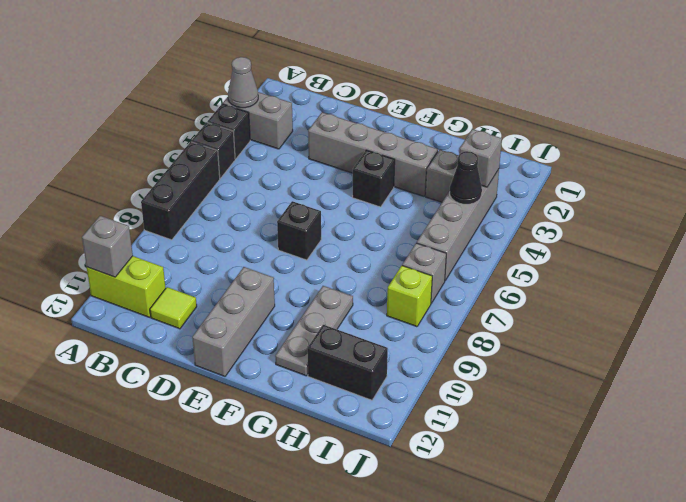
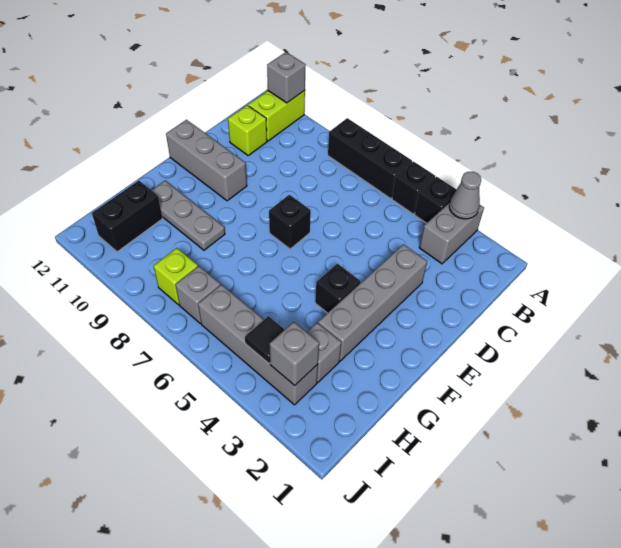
lime tile C11 level 1 -> lime brick C11 level 1
black cone I4 level 2 -> black tile I4 level 2

